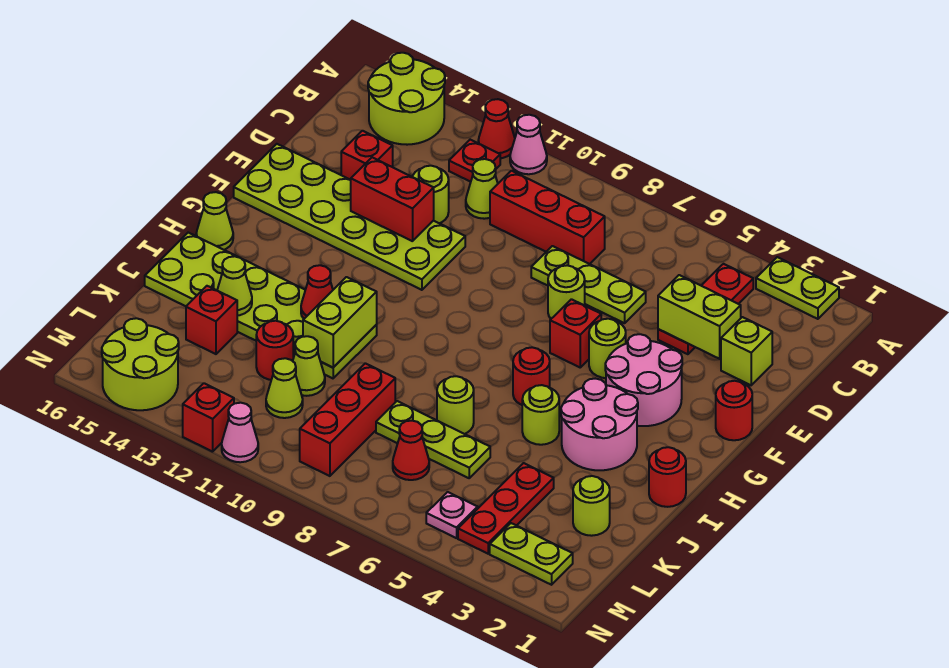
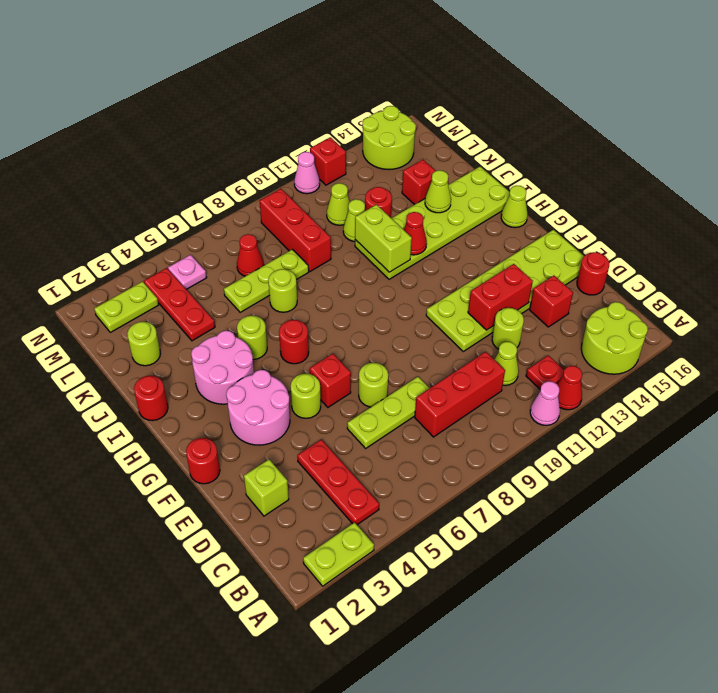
lime brick D3:D4 level 2 -> none
none -> red round brick D16 level 1

